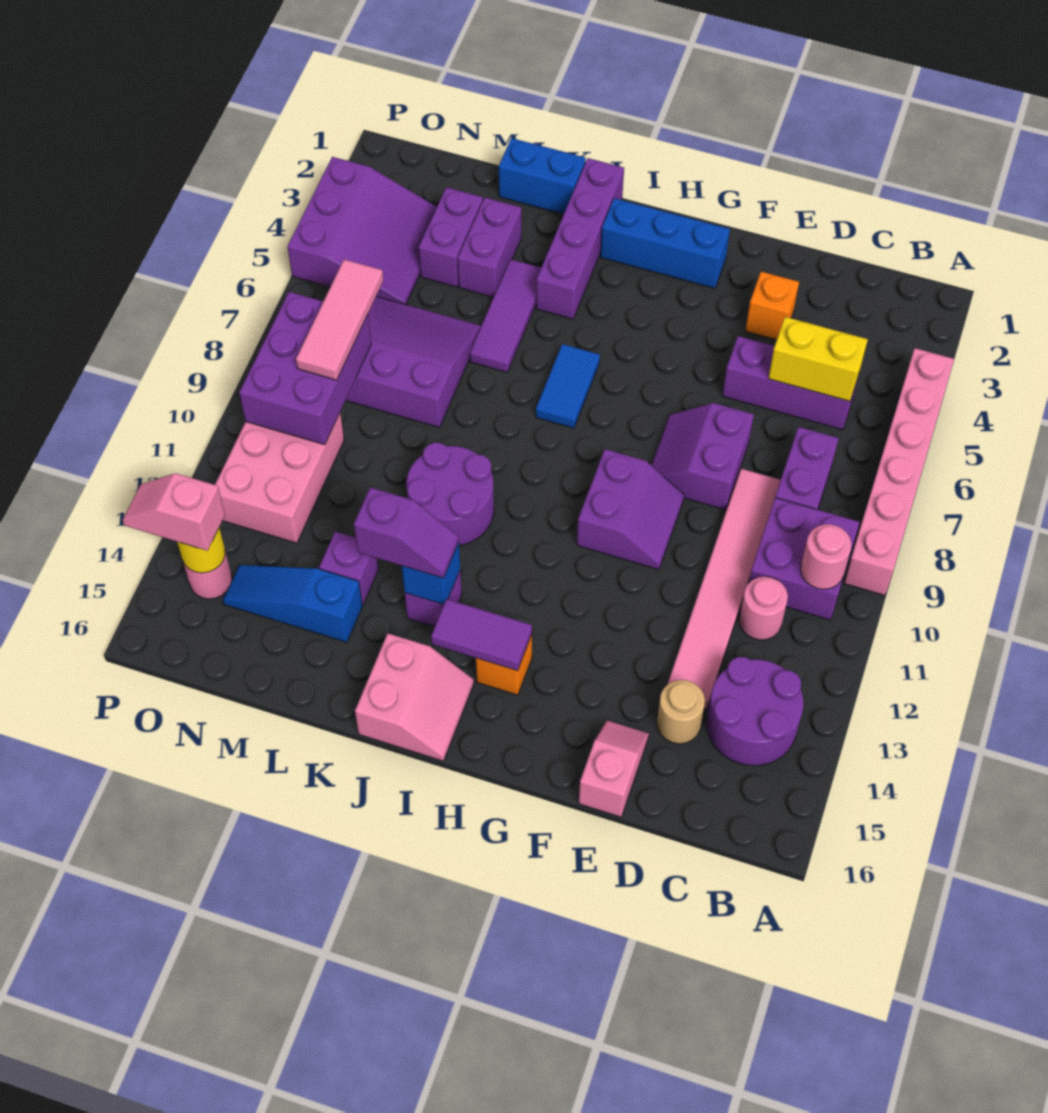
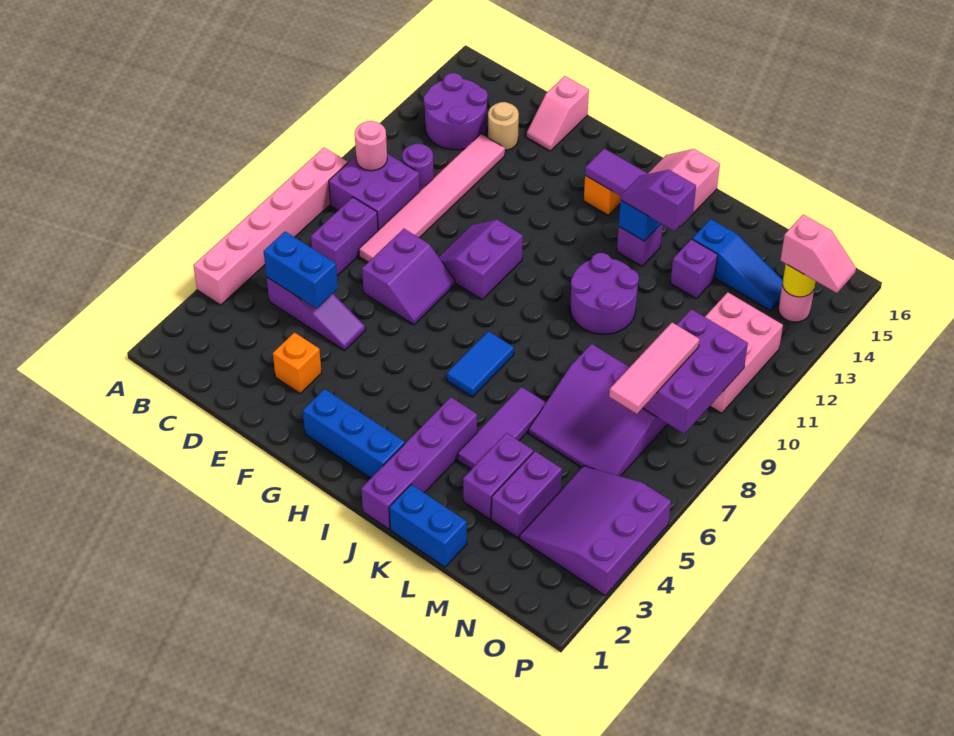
purple brick C5:E5 level 1 -> purple slope C5:E5 level 1 top C
yellow brick C5:D5 level 2 -> blue brick C5:D5 level 2
pink round brick C11 level 1 -> purple round brick C11 level 1

